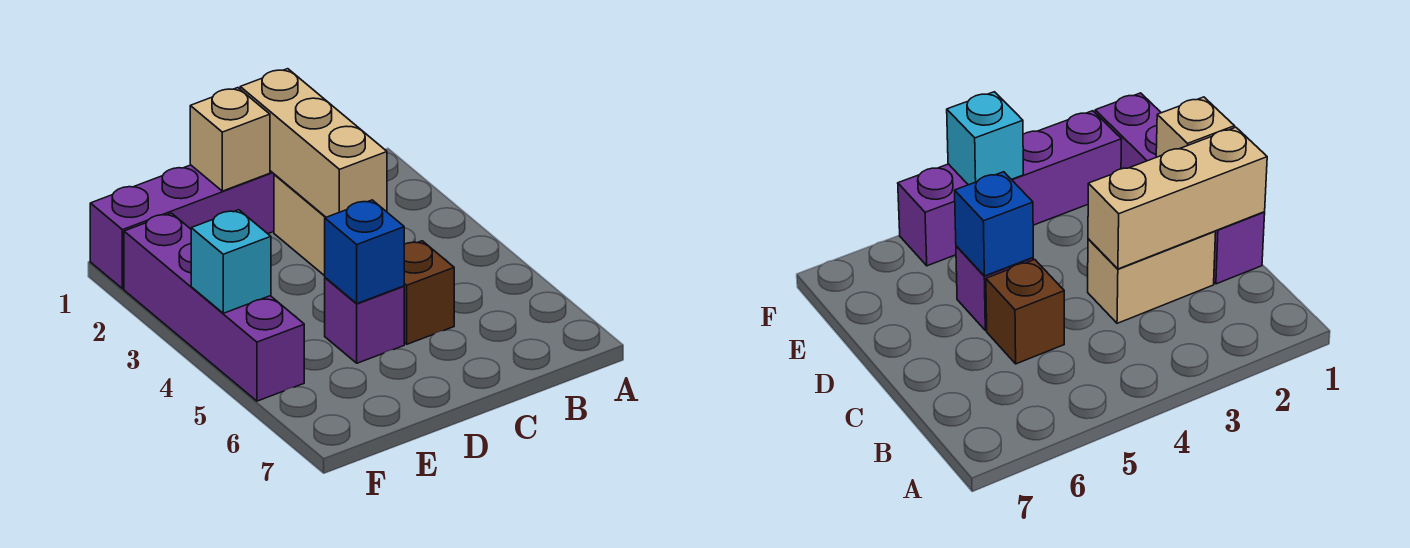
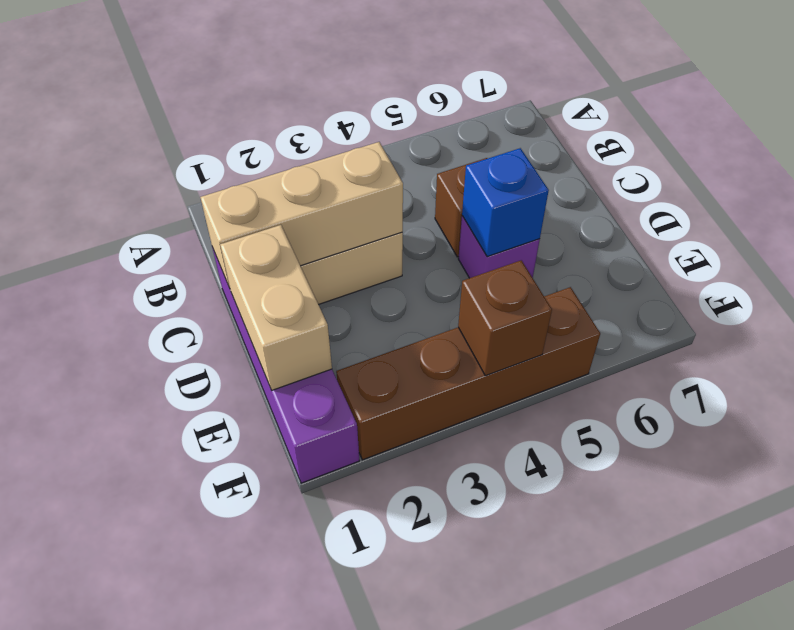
tan brick D1 level 2 -> tan brick D1:E1 level 2
purple brick F2:F5 level 1 -> brown brick F2:F5 level 1
cyan brick F4 level 2 -> brown brick F4 level 2

